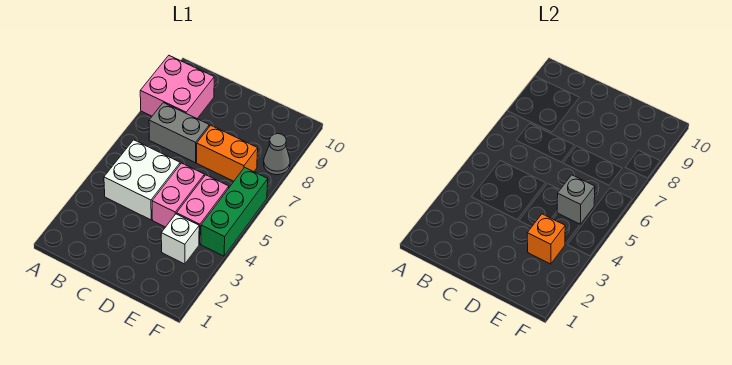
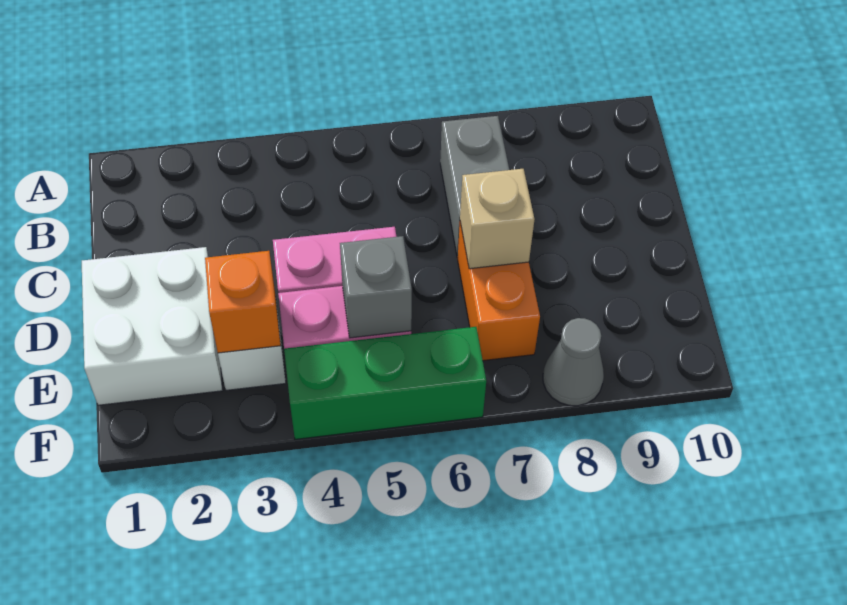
pink brick A8:B9 level 1 -> none
white brick B4:C5 level 1 -> white brick D1:E2 level 1
none -> tan brick D7 level 2

